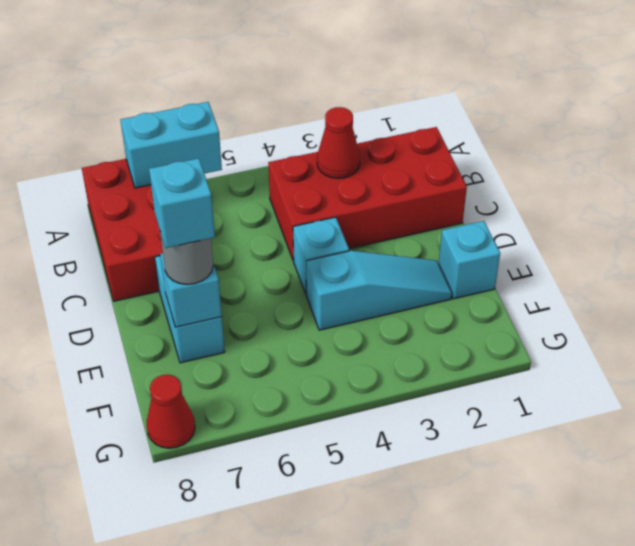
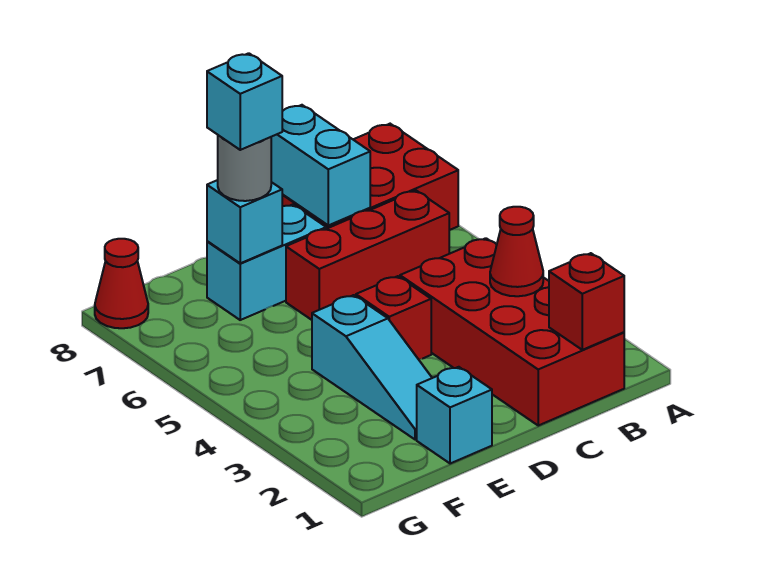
cyan brick A6:A7 level 2 -> cyan brick C7:C8 level 2
none -> red brick B1 level 2
none -> red brick B6:D6 level 1
cyan brick D4 level 1 -> red brick D4 level 1

